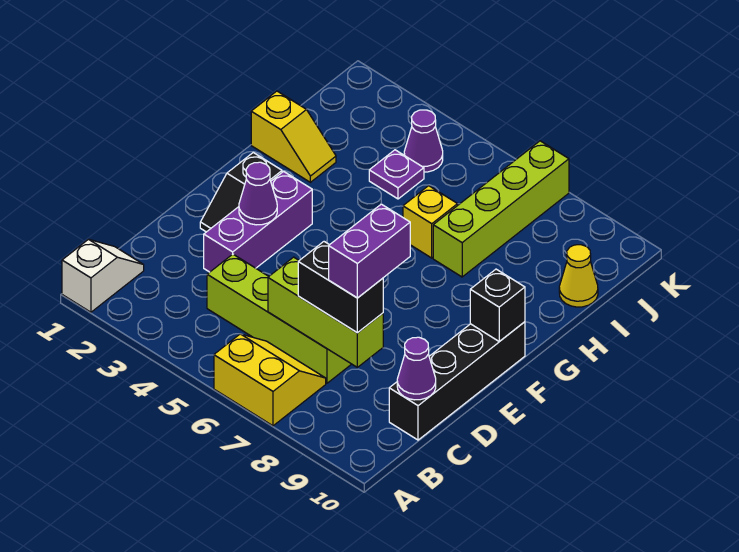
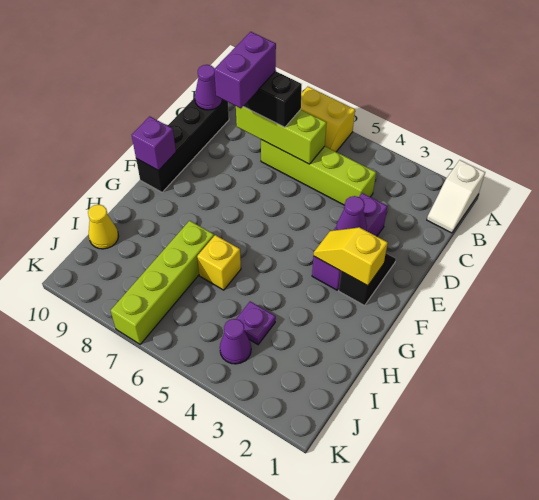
black brick F10 level 2 -> purple brick F10 level 2
yellow slope H1:H2 level 1 top 1 -> yellow slope F2:F3 level 2 top 2

